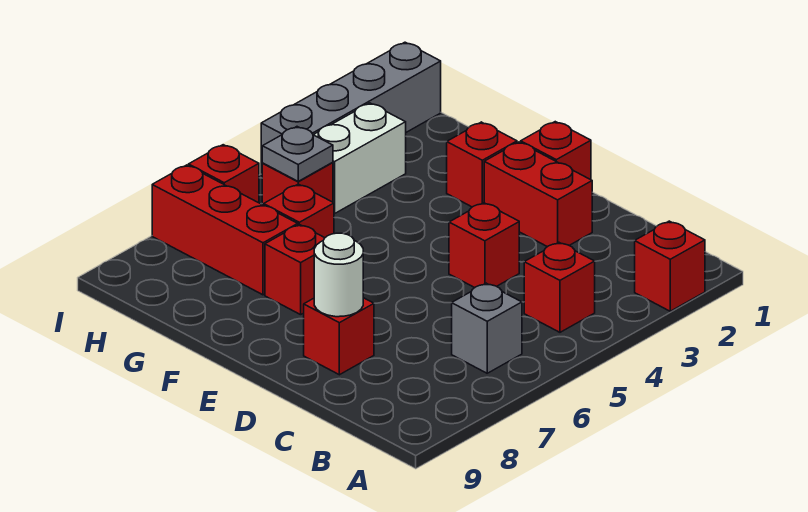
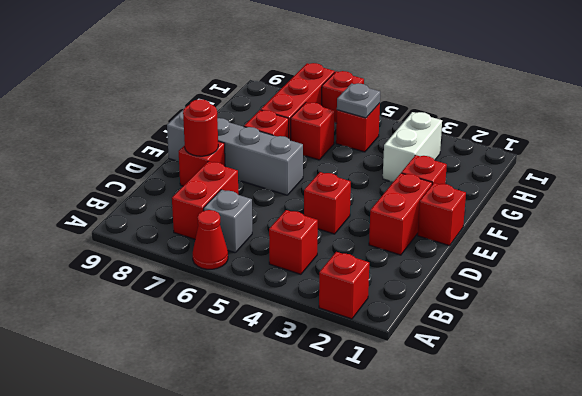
none -> red cone A6 level 1
none -> red brick B7:C7 level 1
white round brick D8 level 2 -> red round brick D8 level 2
white brick H3:H4 level 1 -> white brick G3:H3 level 1
grey brick I1:I4 level 1 -> grey brick E6:E9 level 1

